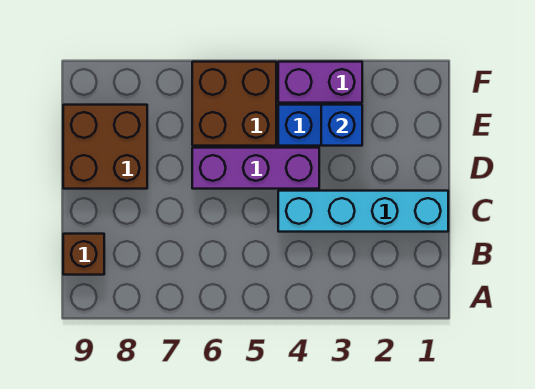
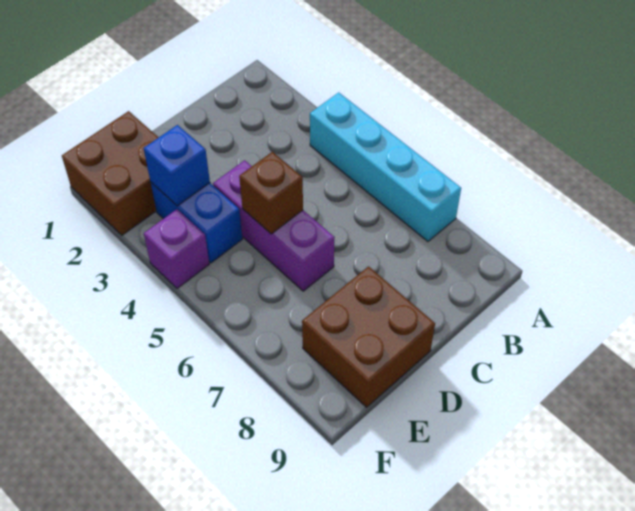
brown brick B9 level 1 -> brown brick D5 level 2
cyan brick C1:C4 level 1 -> cyan brick A4:A7 level 1
brown brick E5:F6 level 1 -> brown brick E1:F2 level 1
purple brick F3:F4 level 1 -> purple brick F4 level 1

